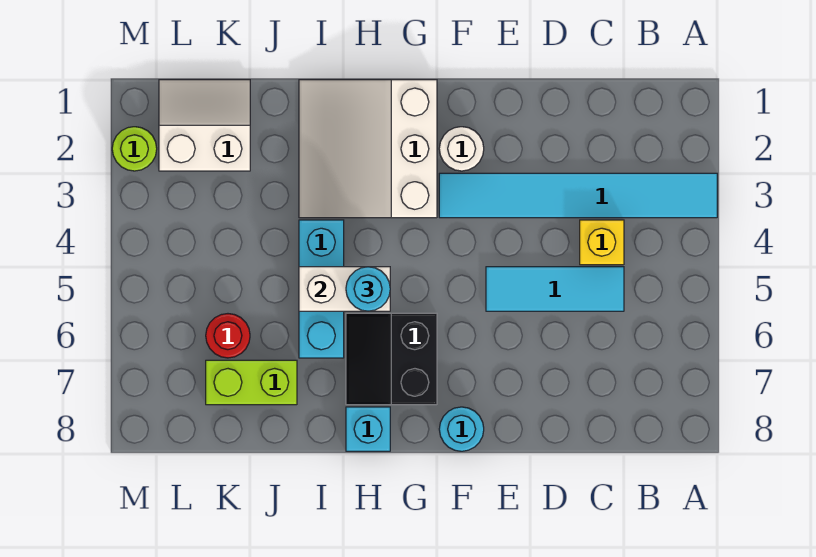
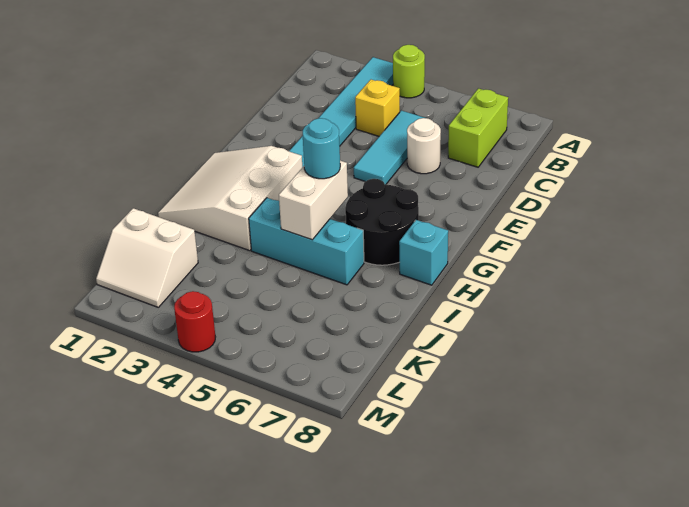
white round brick F2 level 1 -> white round brick D6 level 1
cyan round brick F8 level 1 -> none
white slope G1:I3 level 1 top G -> white slope G1:I3 level 1 top 3
black slope G6:H7 level 1 top G -> black round brick G6:H7 level 1
lime brick J7:K7 level 1 -> lime brick B7:C7 level 1
white slope K1:L2 level 1 top 2 -> white slope K1:L2 level 1 top K
red round brick K6 level 1 -> red round brick M4 level 1
lime round brick M2 level 1 -> lime round brick A4 level 1

